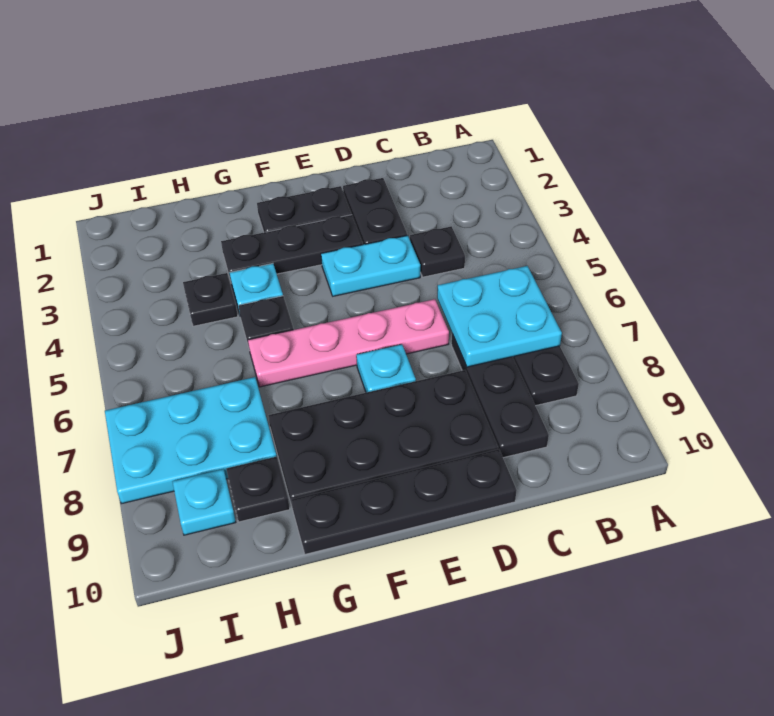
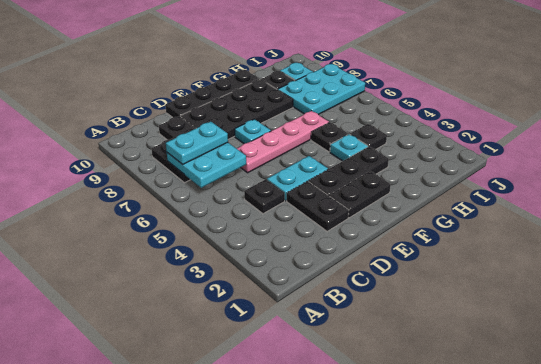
none -> cyan plate B7:C7 level 3

